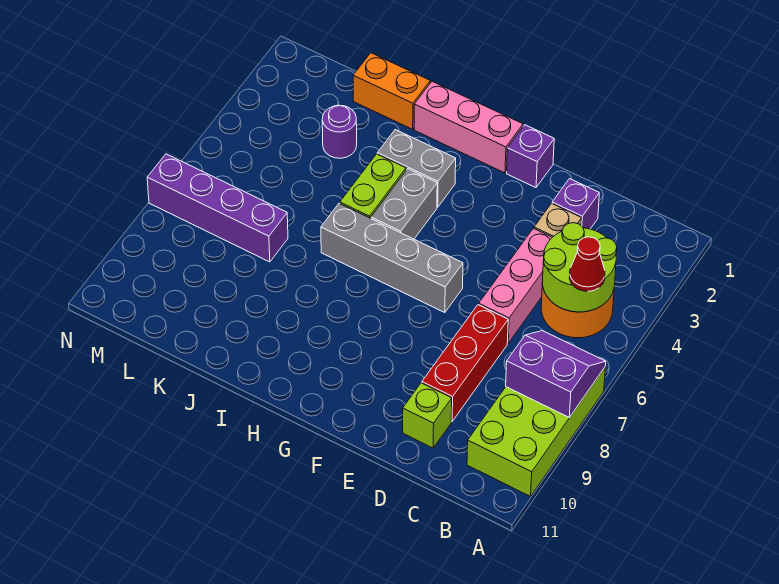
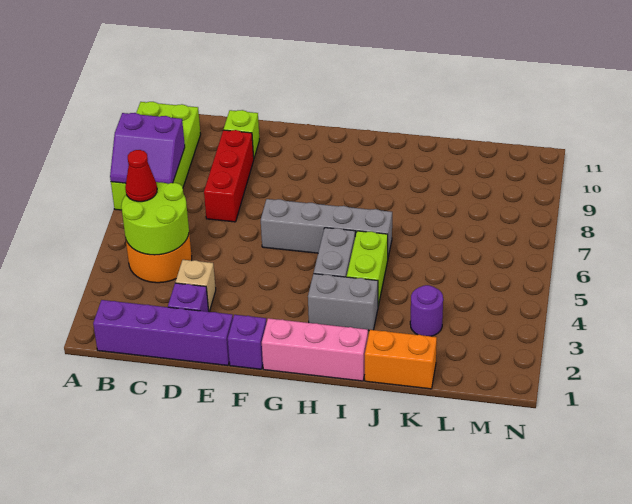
pink brick D4:D6 level 1 -> none
purple brick K7:N7 level 1 -> purple brick B1:E1 level 1

